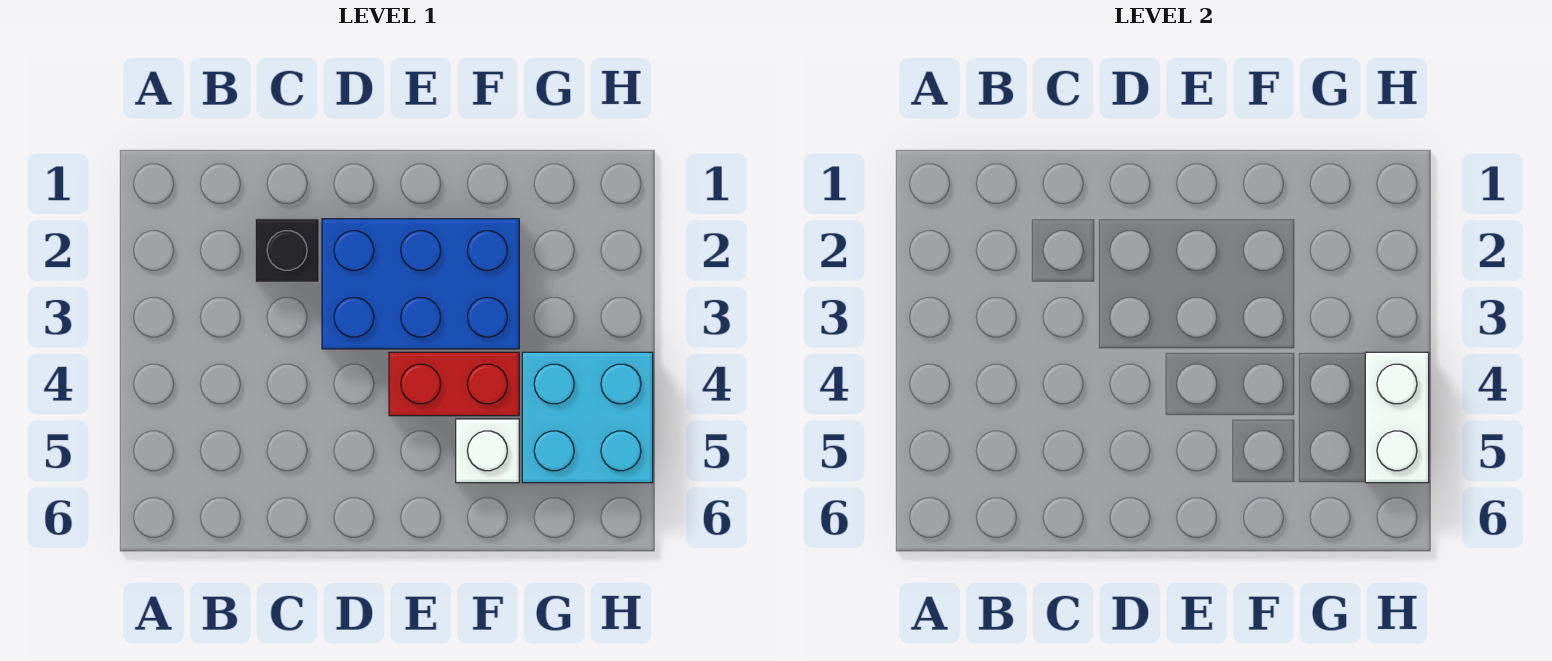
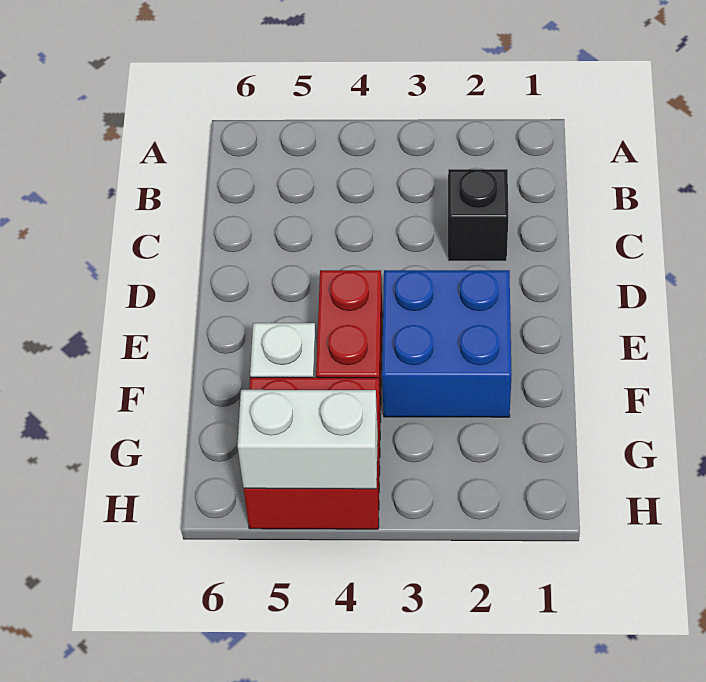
blue brick D2:F3 level 1 -> blue brick E2:F3 level 1
cyan brick G4:H5 level 1 -> red brick G4:H5 level 1

